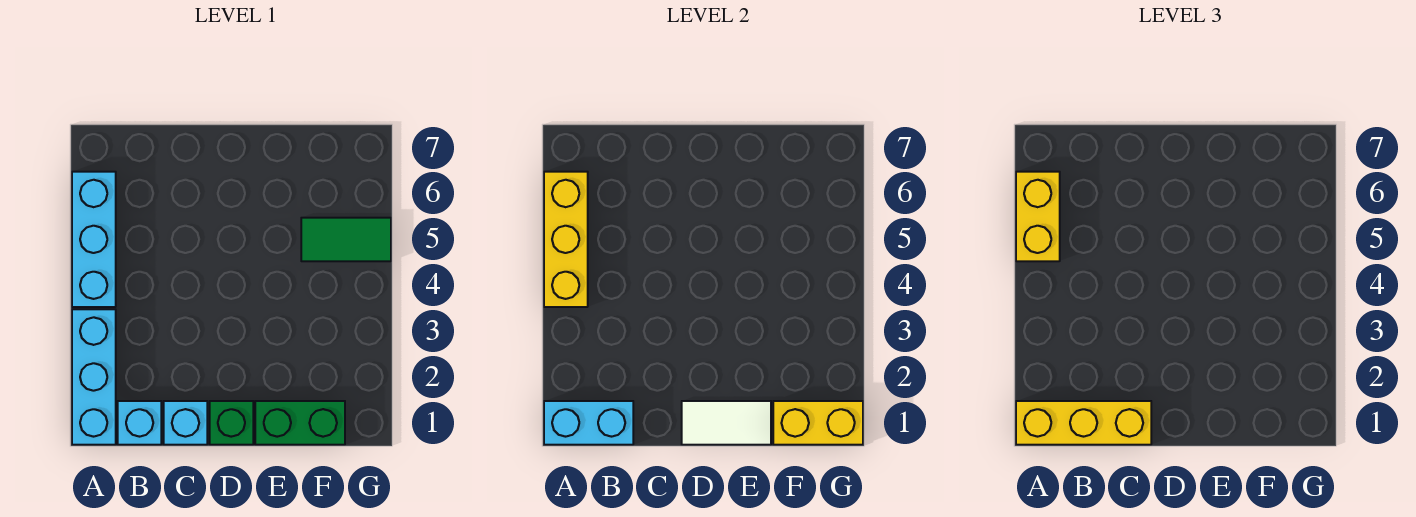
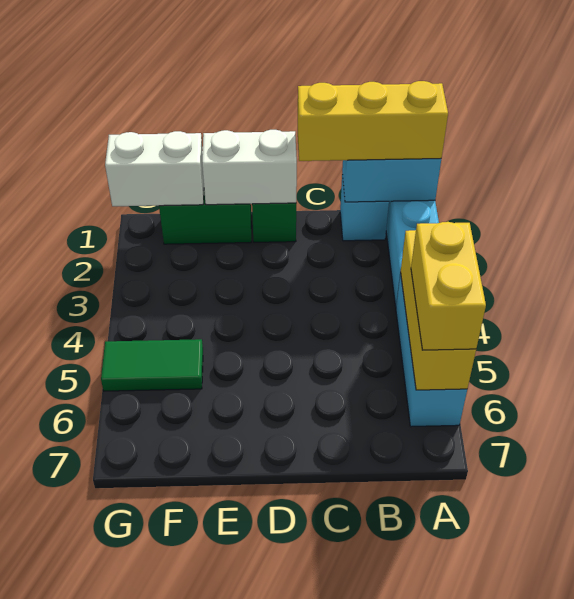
cyan brick C1 level 1 -> none
white tile D1:E1 level 2 -> white brick D1:E1 level 2
yellow brick F1:G1 level 2 -> white brick F1:G1 level 2

